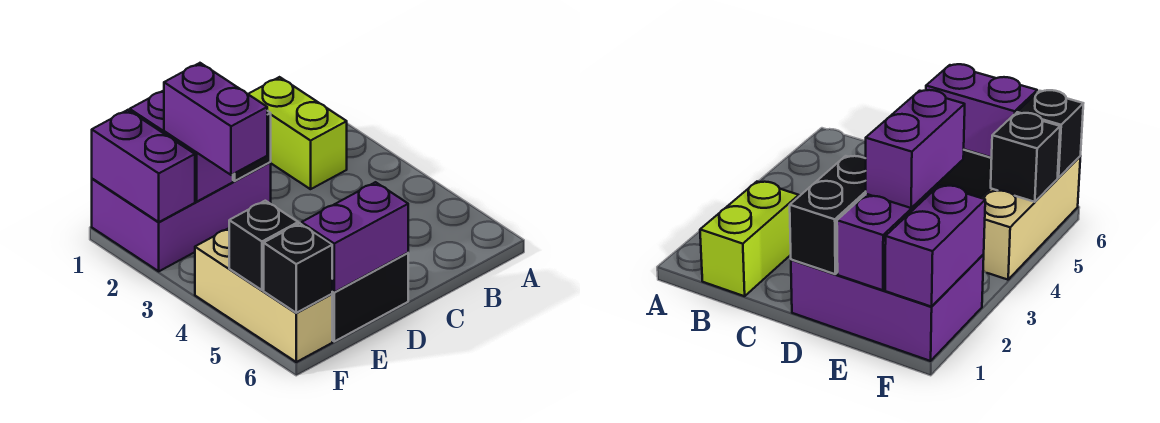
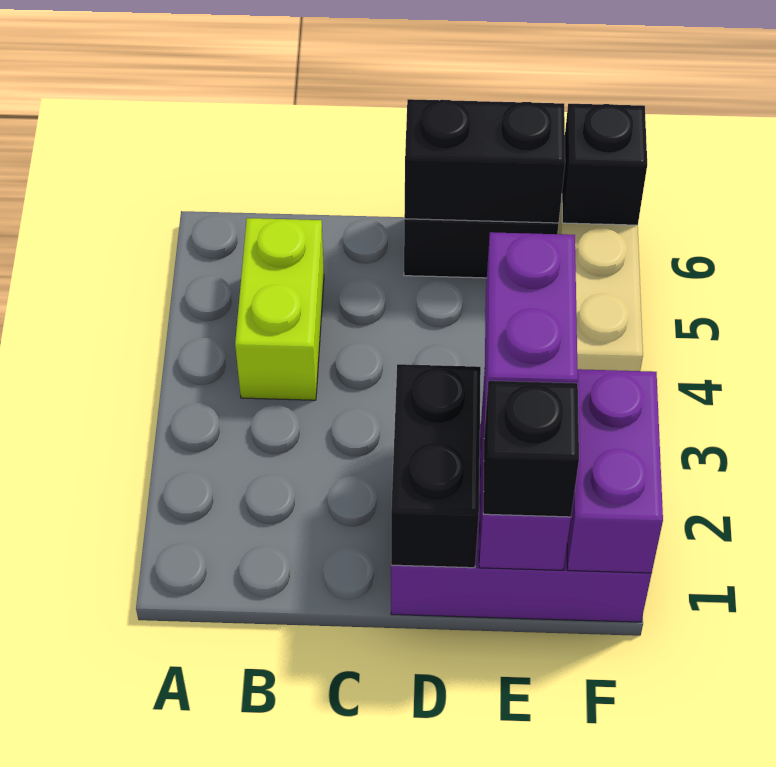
lime brick B1:B2 level 1 -> lime brick B4:B5 level 1
purple brick D6:E6 level 2 -> black brick D6:E6 level 2
black brick F5 level 2 -> black brick E1 level 3

